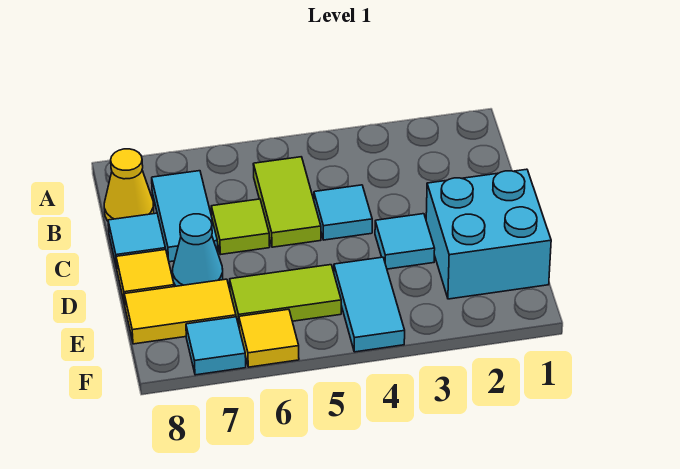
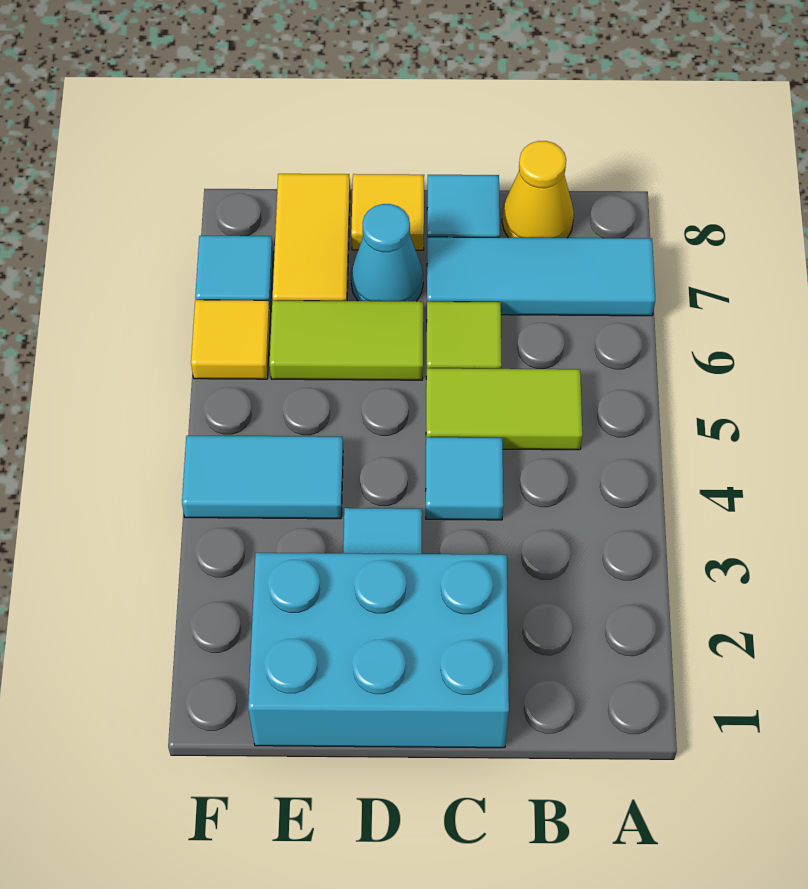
cyan tile B7:C7 level 1 -> cyan tile A7:C7 level 1
cyan brick D1:E2 level 1 -> cyan brick C1:E2 level 1
lime tile E5:E6 level 1 -> lime tile D6:E6 level 1

